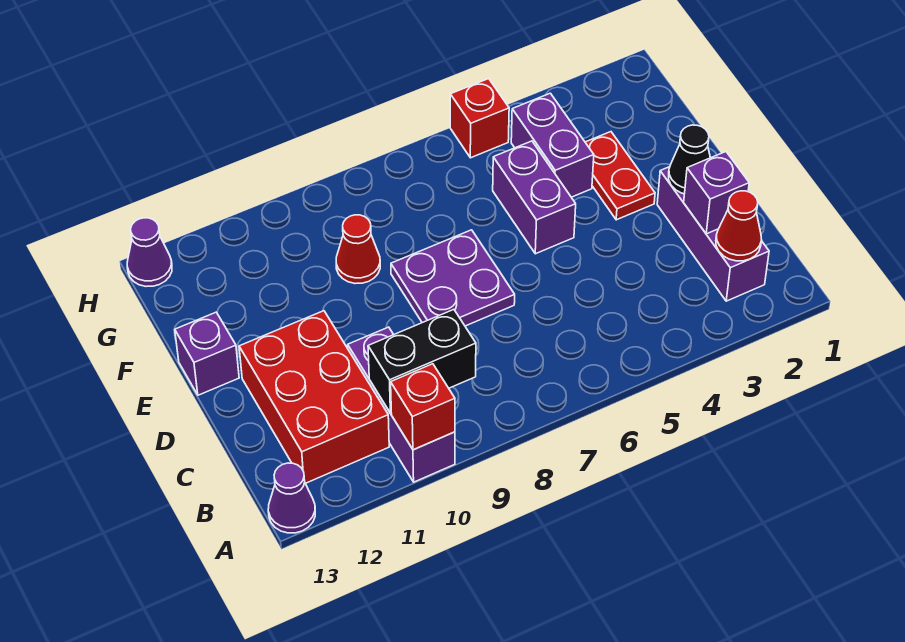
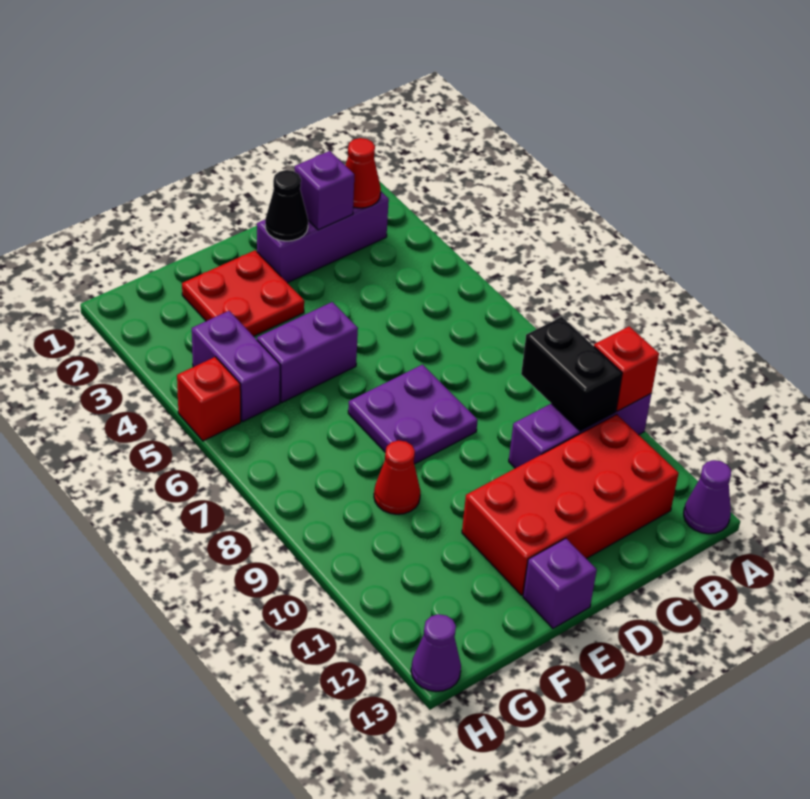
red brick B11:D12 level 1 -> red brick B11:E12 level 1
red plate E3:F3 level 1 -> red plate E2:F3 level 1
purple brick F4:G4 level 1 -> purple brick G4:G5 level 1

